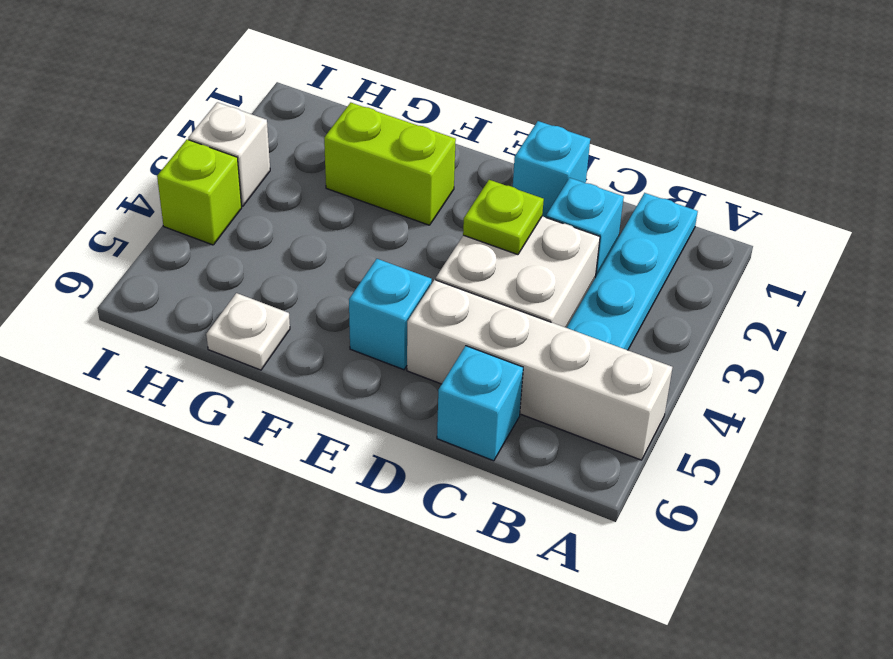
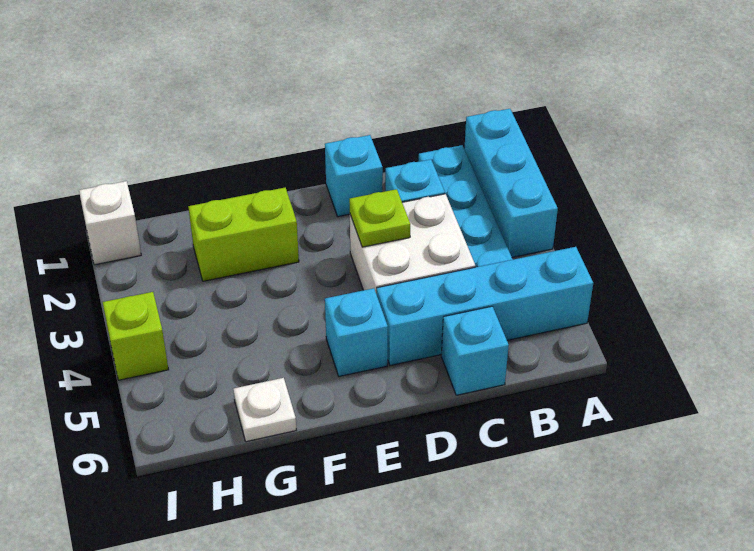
none -> cyan brick A1:A3 level 1
white brick A5:D5 level 1 -> cyan brick A5:D5 level 1
white brick I3 level 1 -> white brick I1 level 1

